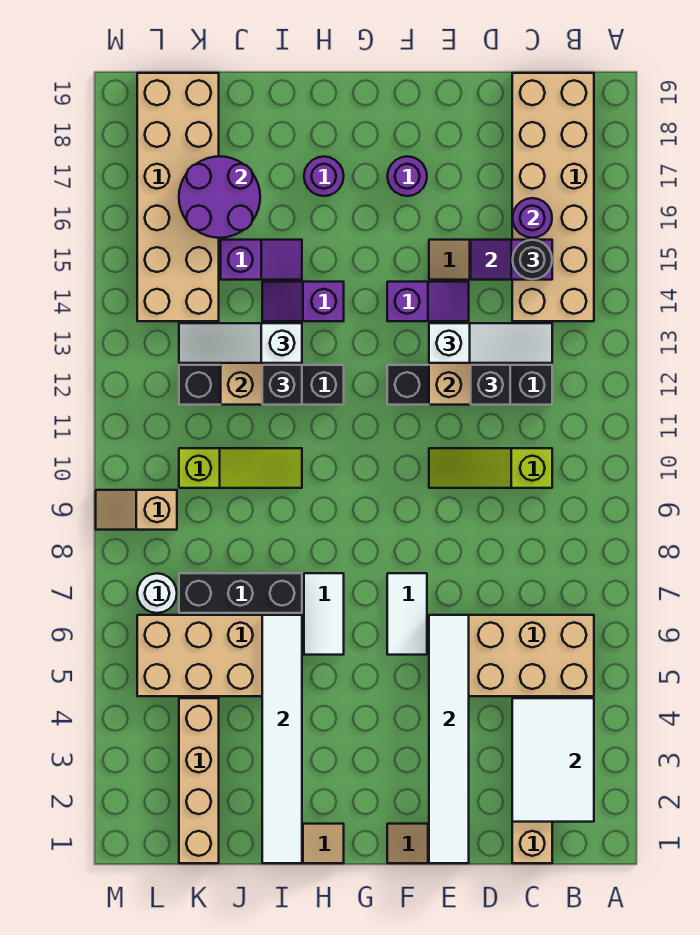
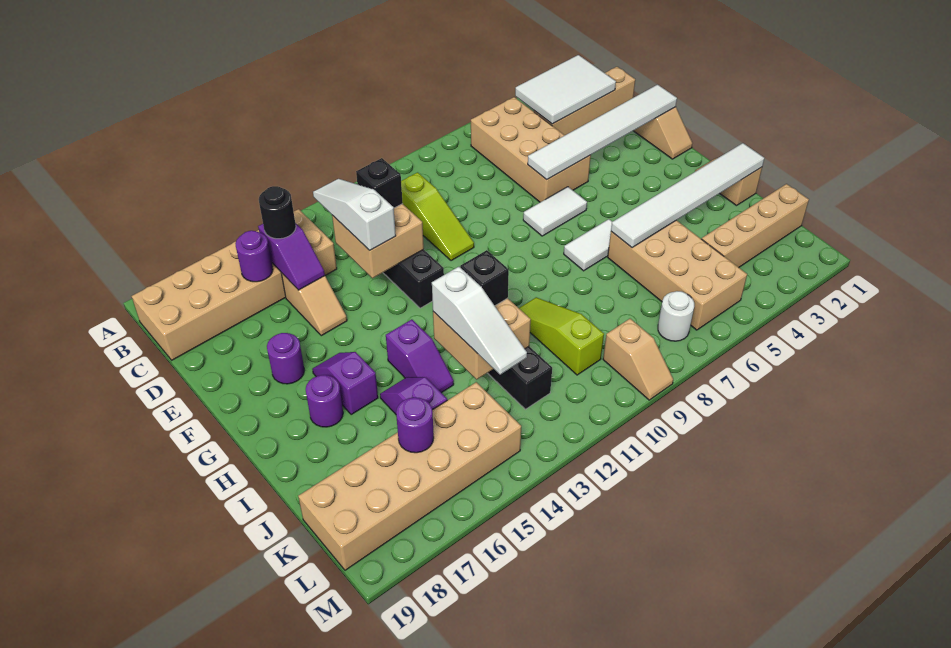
purple slope E14:F14 level 1 top F -> purple slope G16:H16 level 1 top H
black brick I7:K7 level 1 -> none
purple round brick J16:K17 level 2 -> purple round brick K16 level 2

